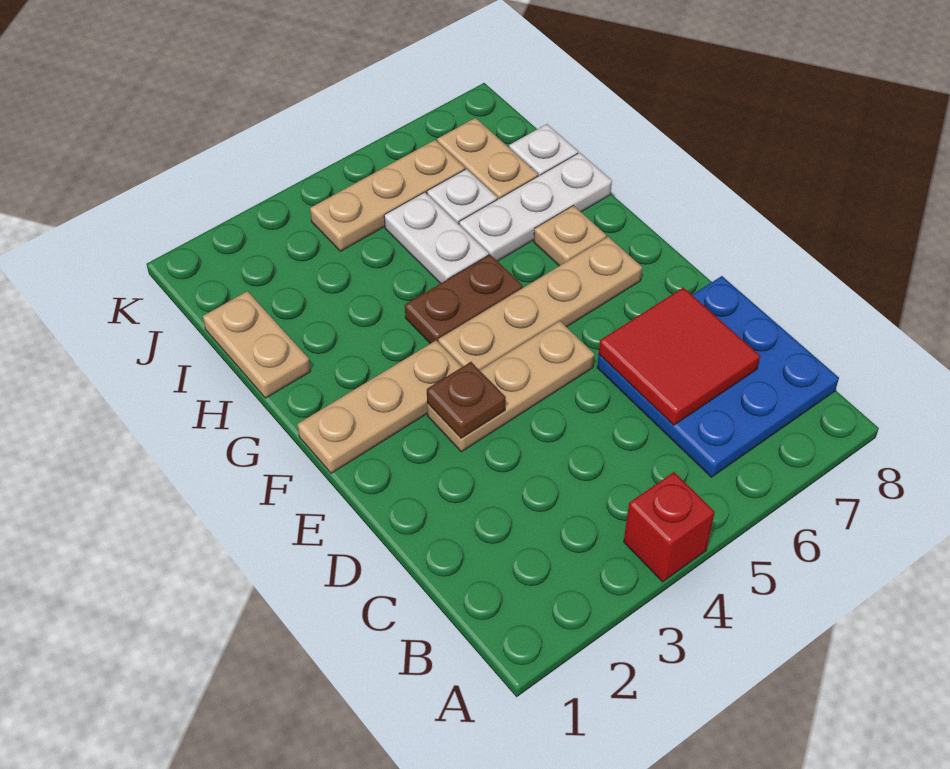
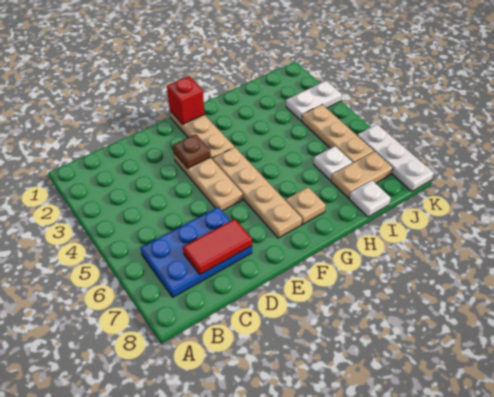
red brick A4 level 1 -> red brick F1 level 2
blue plate B6:D8 level 1 -> blue plate B6:D7 level 1
red tile C6:D7 level 2 -> red tile C7:D7 level 2
brown plate G4:G5 level 1 -> none
tan plate H1:I1 level 1 -> none
white plate H5:I5 level 1 -> white plate J3:K3 level 1
white plate H6:H8 level 1 -> white plate K6:K8 level 1

